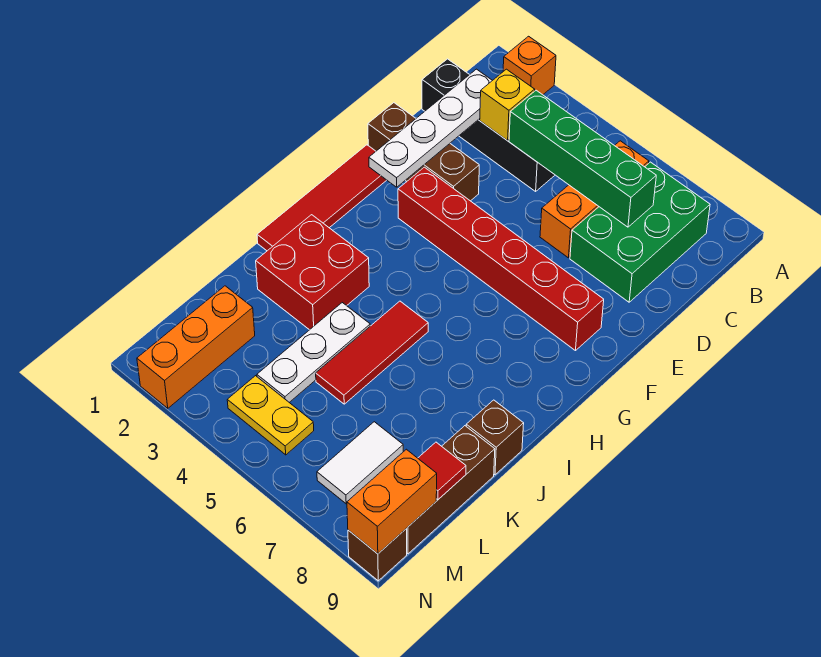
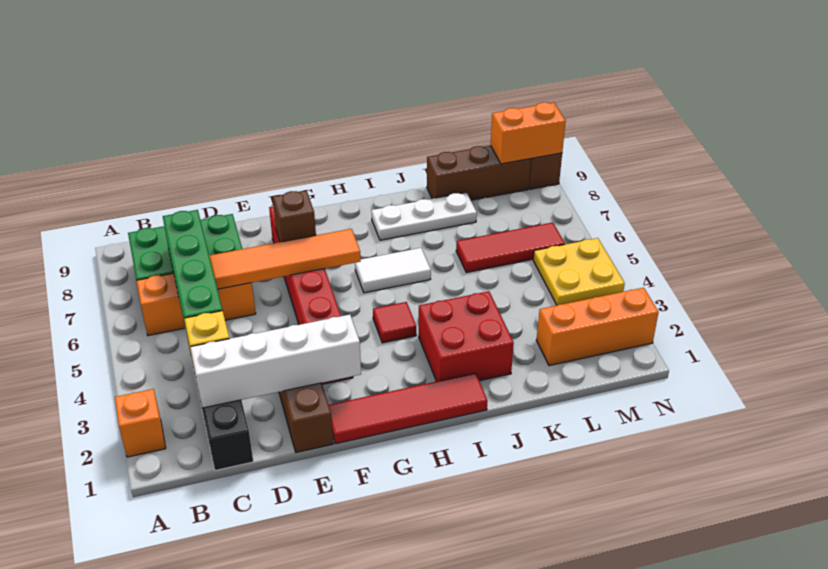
white plate C2:F2 level 2 -> white brick C2:F2 level 2
none -> orange tile D6:G6 level 2
red tile I5:K5 level 1 -> red tile K6:M6 level 1
white plate J4:L4 level 1 -> white plate I8:K8 level 1
brown brick J9 level 1 -> brown brick F7 level 2
white tile L7:M7 level 1 -> white tile H6:I6 level 1
red tile L9 level 2 -> red tile H4 level 1
yellow plate M4:M5 level 1 -> yellow plate M4:N5 level 1

